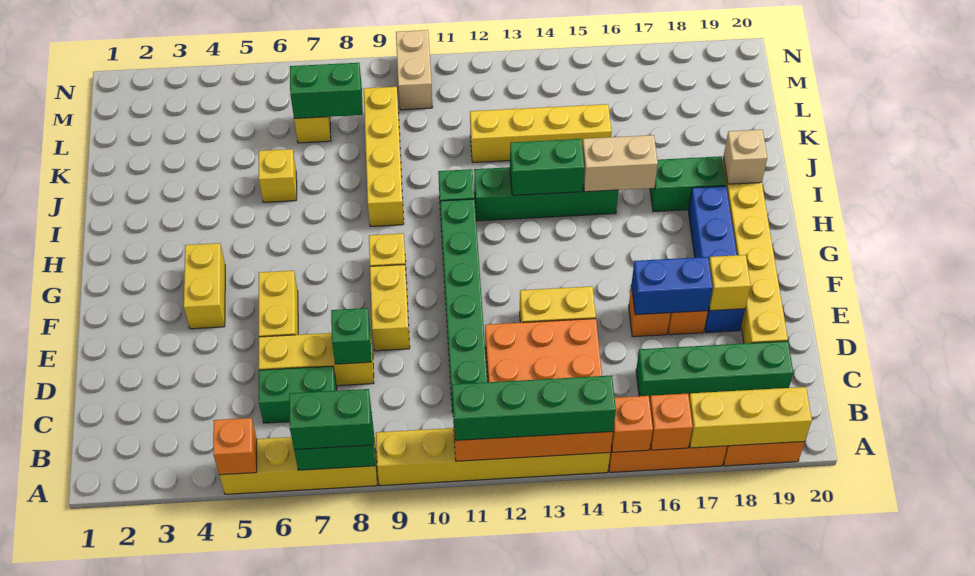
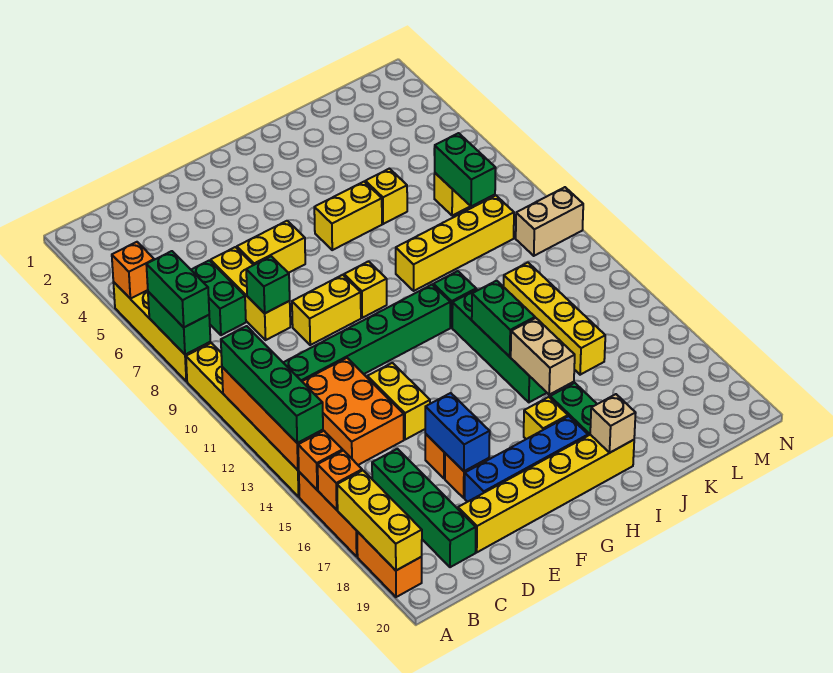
yellow brick E18 level 2 -> yellow brick H17 level 1
yellow brick F4:G4 level 1 -> yellow brick H6:I6 level 1

